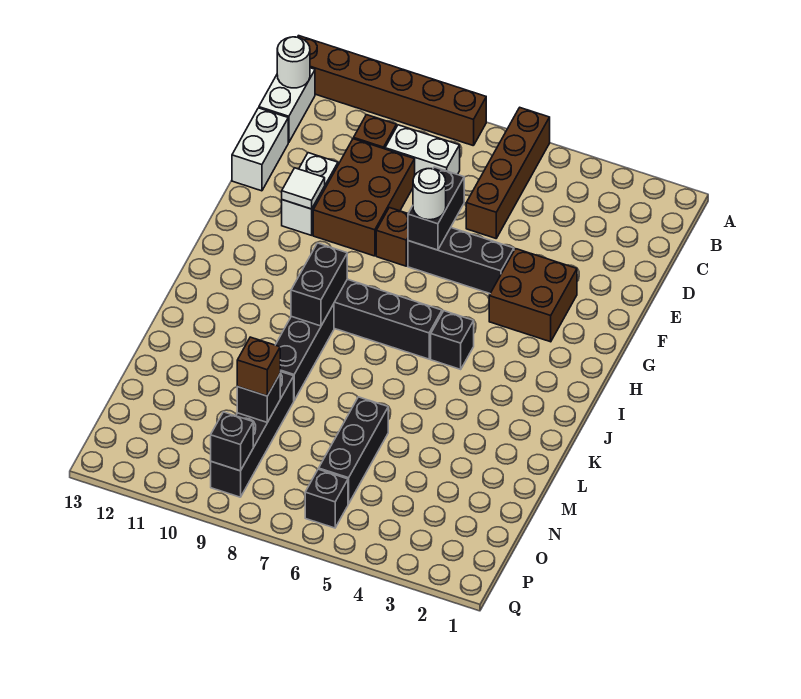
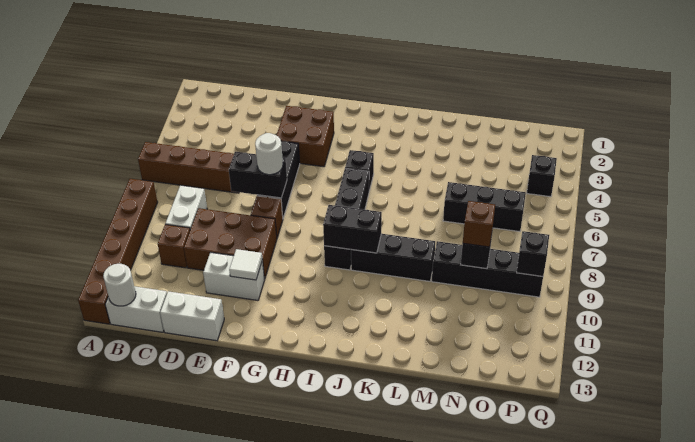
black brick P6 level 1 -> black brick P4 level 1

